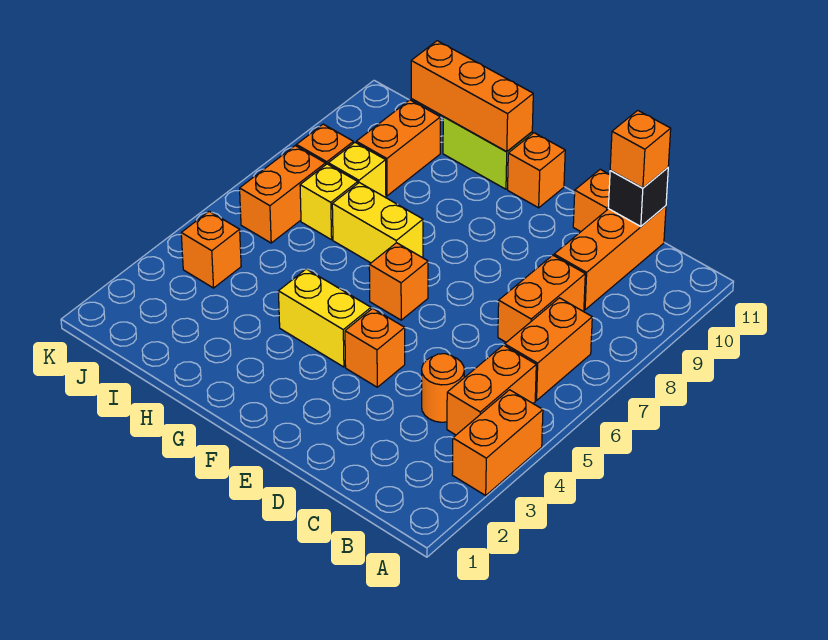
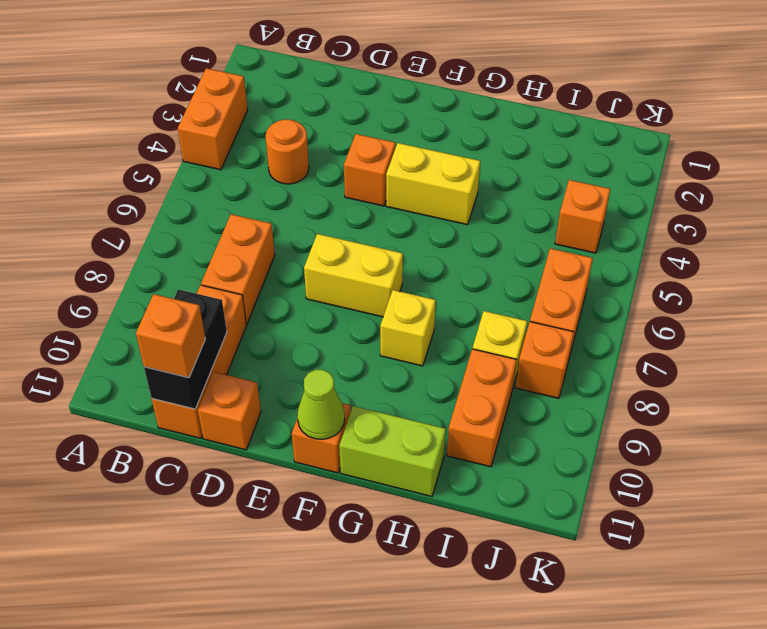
orange brick B4:B5 level 1 -> none
orange brick B6:B7 level 1 -> none
black brick C11 level 2 -> black brick C10:C11 level 2
orange brick F6 level 1 -> none
none -> lime cone F11 level 2
yellow brick G7:H7 level 1 -> yellow brick E7:F7 level 1
orange brick G11:I11 level 2 -> none
yellow brick I7 level 1 -> yellow brick G8 level 1

